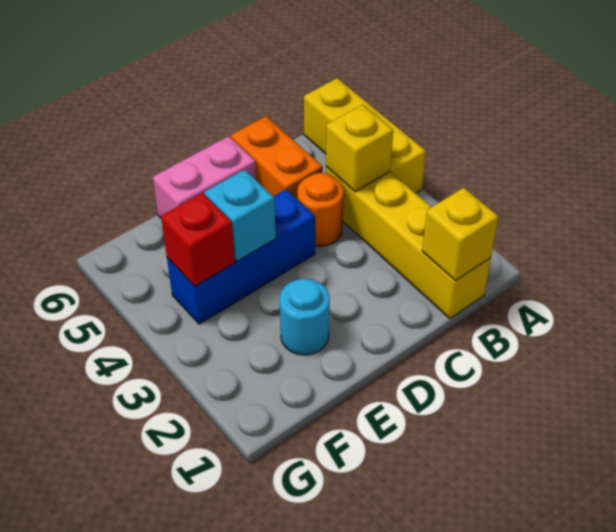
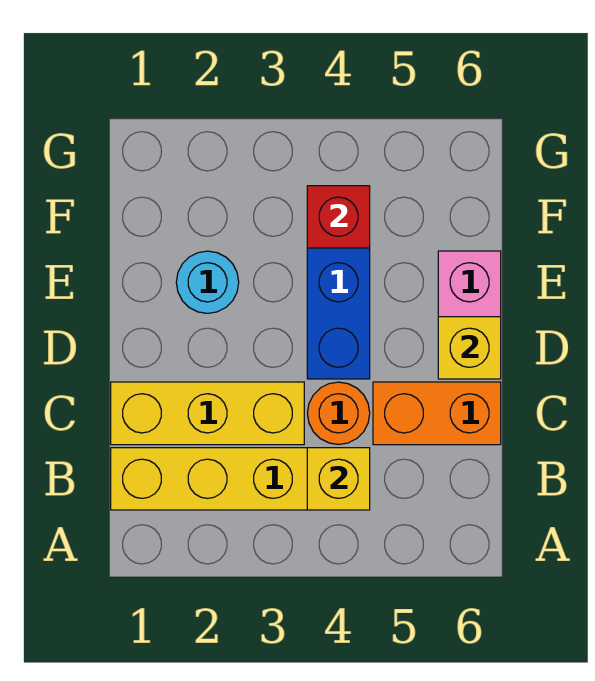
yellow brick A4:A6 level 1 -> yellow brick C1:C3 level 1
yellow brick B1 level 2 -> yellow brick D6 level 2
cyan brick E4 level 2 -> none

